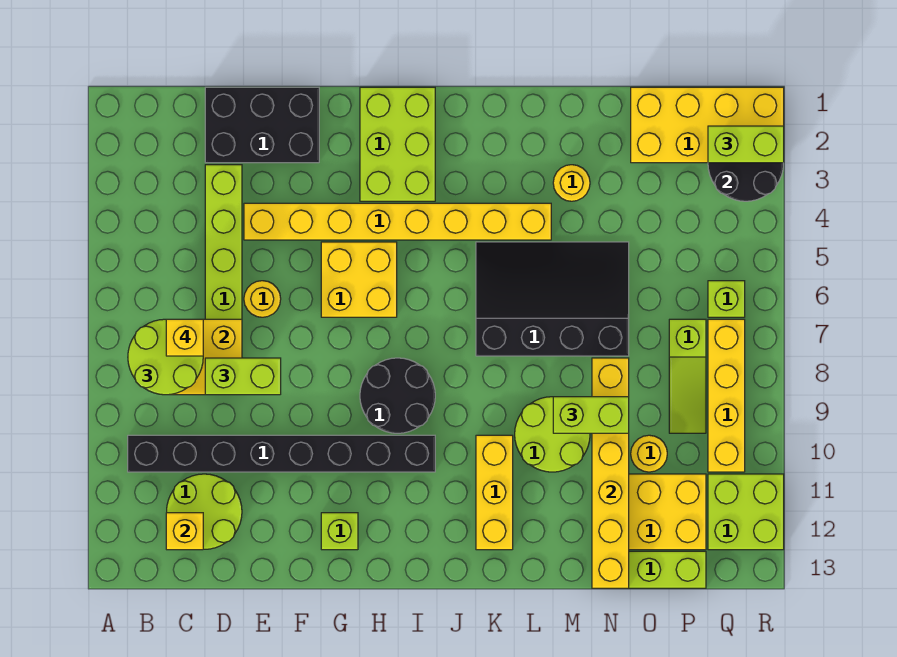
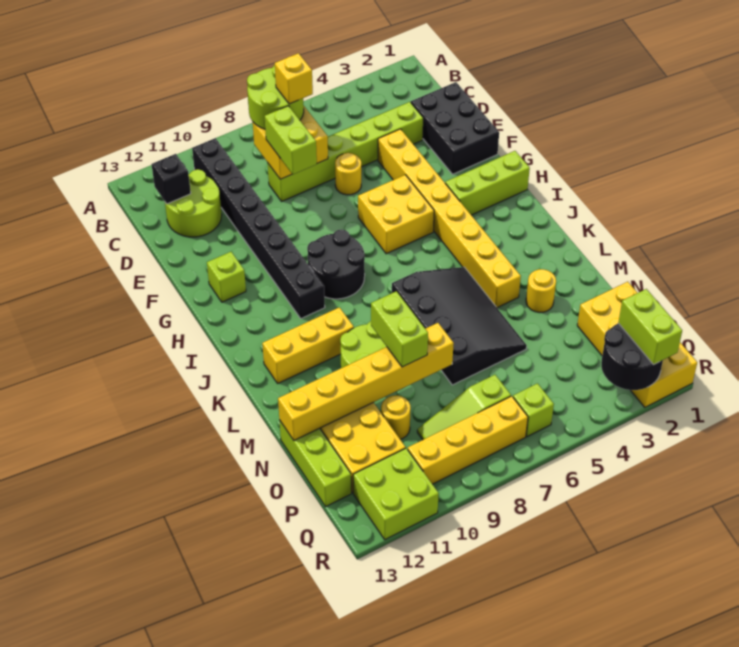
yellow brick C12 level 2 -> black brick C12 level 2
lime brick H1:I3 level 1 -> lime brick H1:H3 level 1

